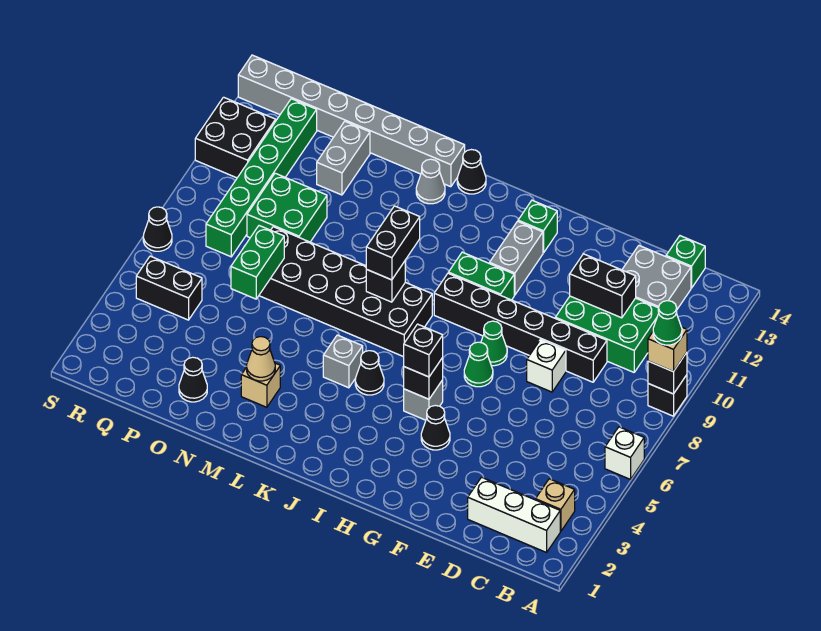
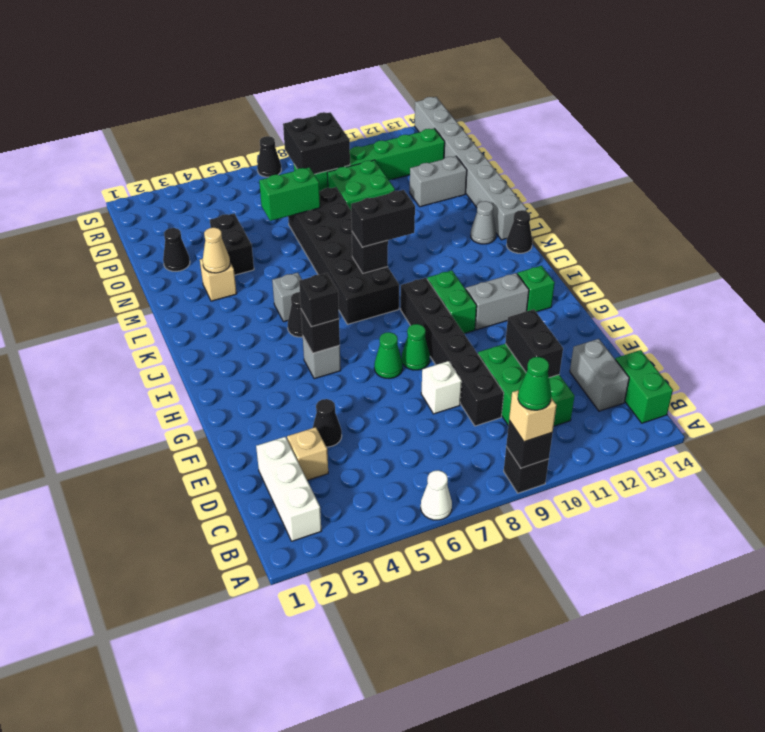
white brick A6 level 1 -> white cone A6 level 1
tan brick B3 level 1 -> tan brick D3 level 1
grey brick C12:D13 level 1 -> grey brick C13:D13 level 1
green brick C14 level 1 -> green brick B14:C14 level 1
black cone G4 level 1 -> black cone E4 level 1
black brick Q5:R5 level 1 -> black brick N4:O4 level 1
black brick R11:S12 level 1 -> black brick Q8:R9 level 2

